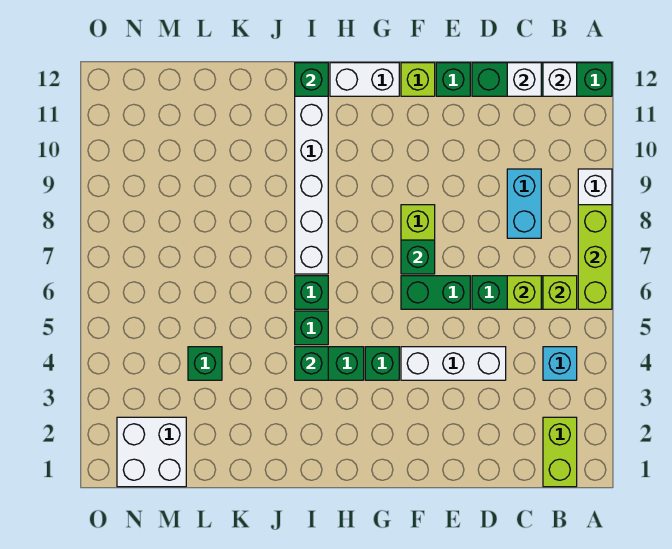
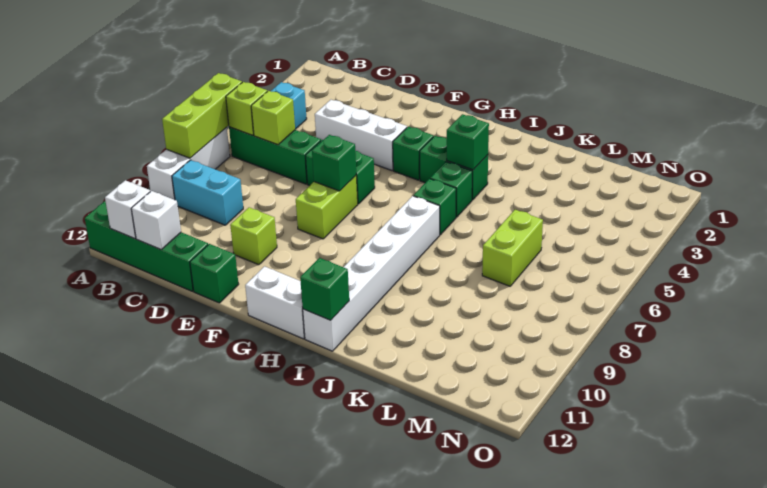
lime brick B1:B2 level 1 -> lime brick L6:L7 level 1
cyan brick C8:C9 level 1 -> cyan brick B9:C9 level 1
lime brick F12 level 1 -> lime brick E10 level 1
green brick L4 level 1 -> none
white brick M1:N2 level 1 -> none

